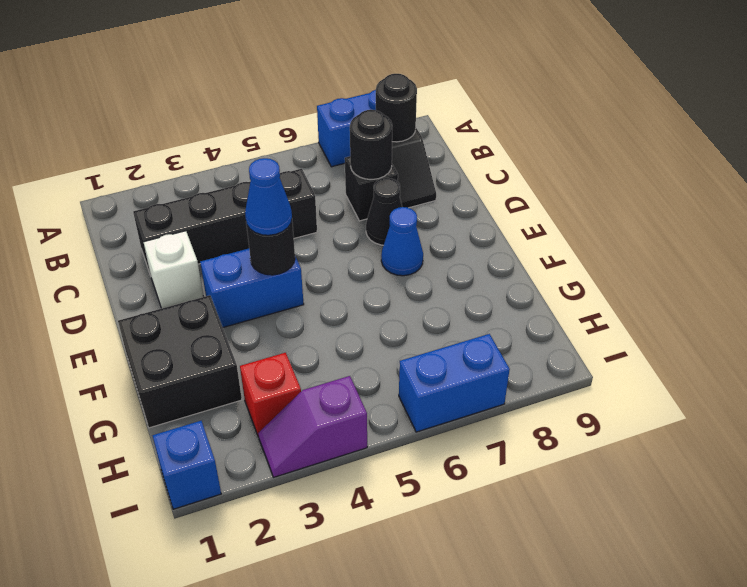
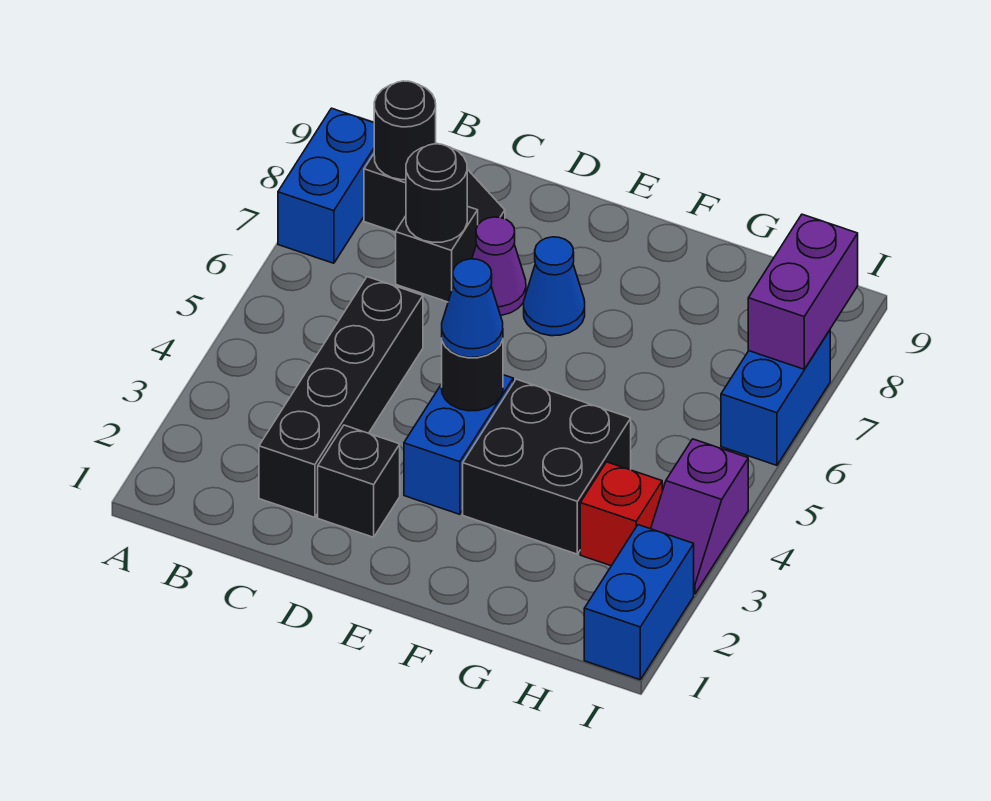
white brick D2 level 1 -> black brick D2 level 1
black cone D7 level 1 -> purple cone D7 level 1
black brick F1:G2 level 1 -> black brick F3:G4 level 1
blue brick I1 level 1 -> blue brick I1:I2 level 1
none -> purple brick I7:I8 level 2

